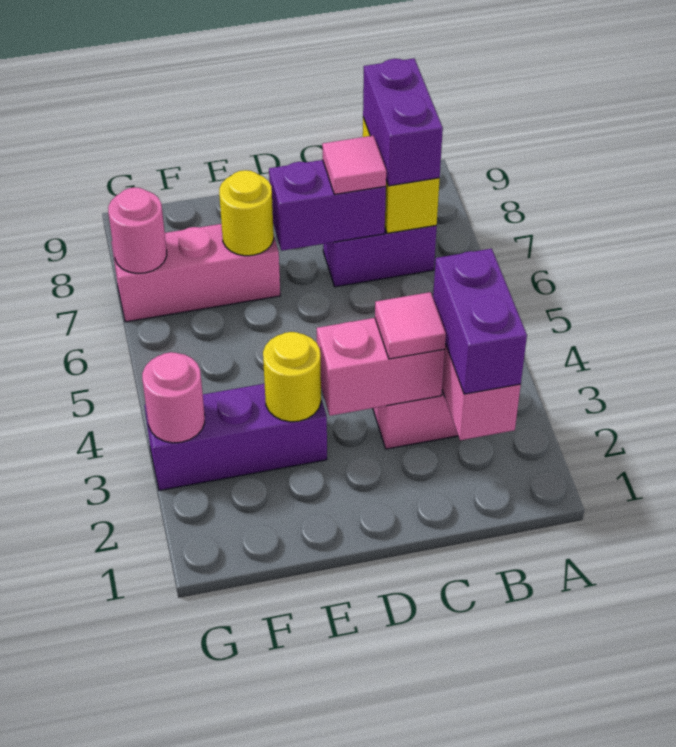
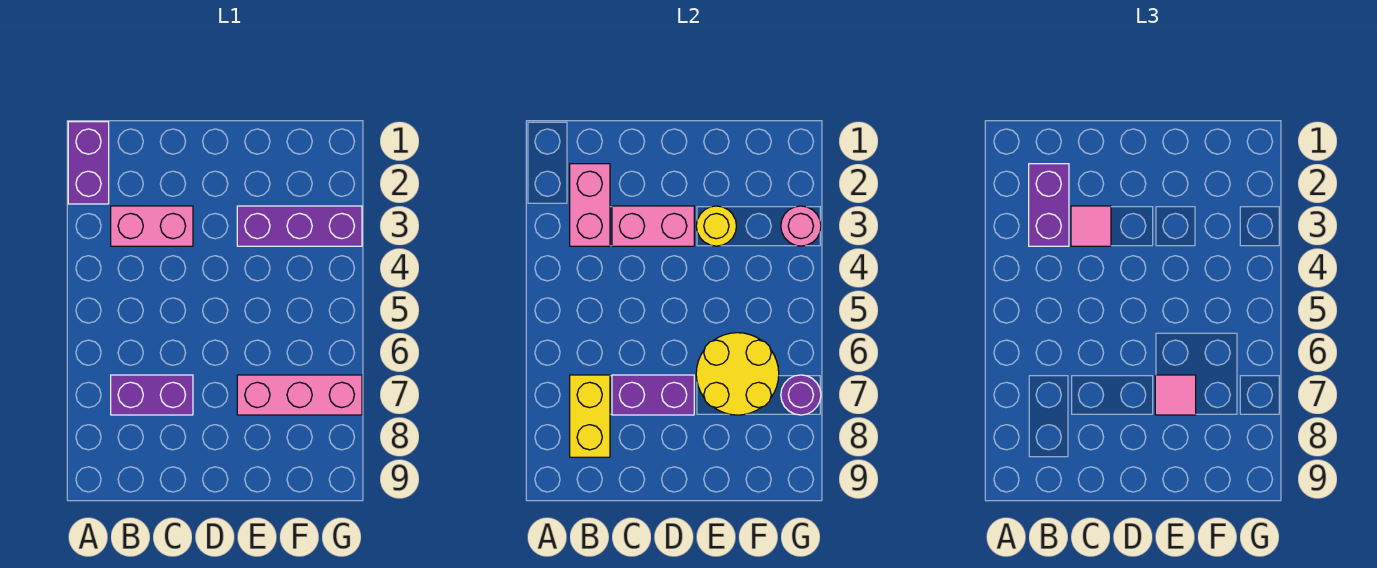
purple brick B7:B8 level 3 -> purple brick A1:A2 level 1
pink tile C7 level 3 -> pink tile E7 level 3
yellow round brick E7 level 2 -> yellow round brick E6:F7 level 2
pink round brick G7 level 2 -> purple round brick G7 level 2

